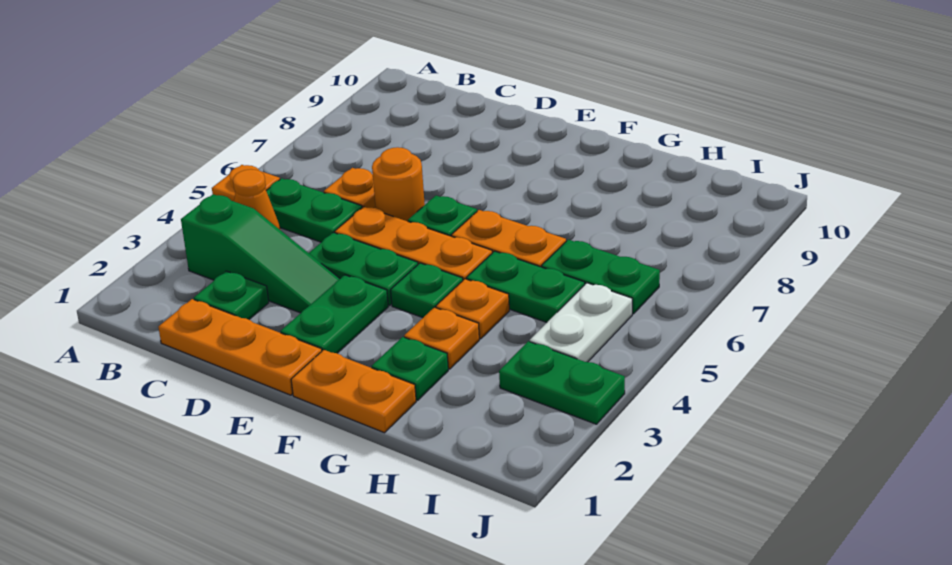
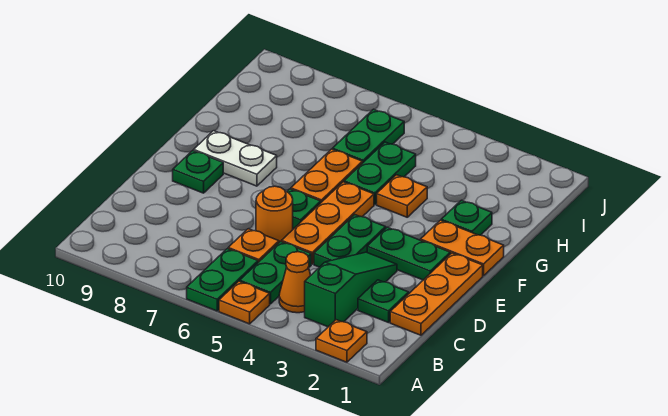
orange plate F1:G1 level 1 -> orange plate F1:F2 level 1
green plate F4 level 1 -> green plate E9 level 1
orange plate G3 level 1 -> orange plate A2 level 1
green plate I3:J3 level 1 -> green plate A6:B6 level 1
white plate I4:I5 level 1 -> white plate F8:F9 level 1

